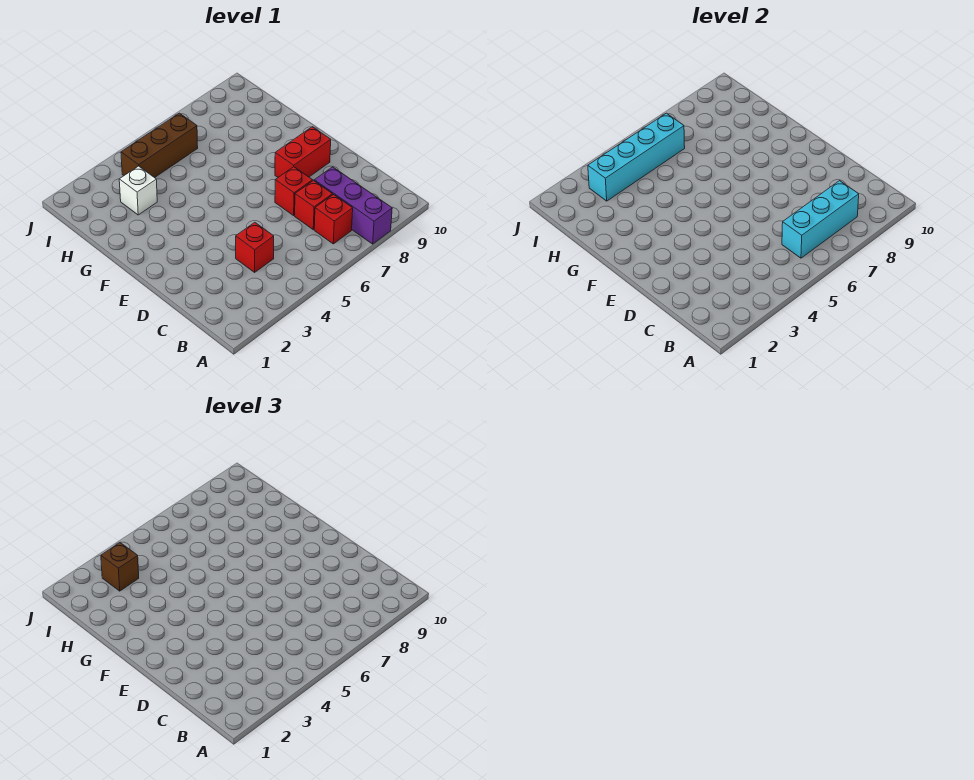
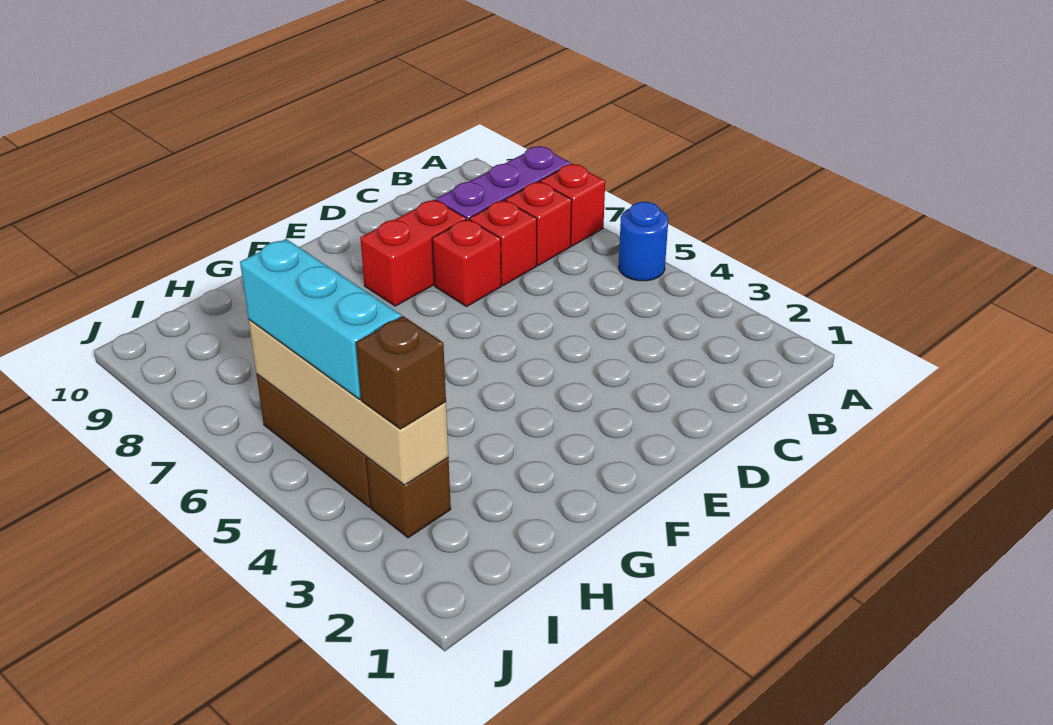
none -> blue round brick A5 level 1
cyan brick B6:B8 level 2 -> cyan brick I4:I6 level 3
red brick C4 level 1 -> red brick A7 level 1
red brick E8:E9 level 1 -> red brick D8:E8 level 1
white brick H3 level 1 -> none
none -> brown brick I3 level 1
cyan brick I3:I6 level 2 -> tan brick I3:I6 level 2

